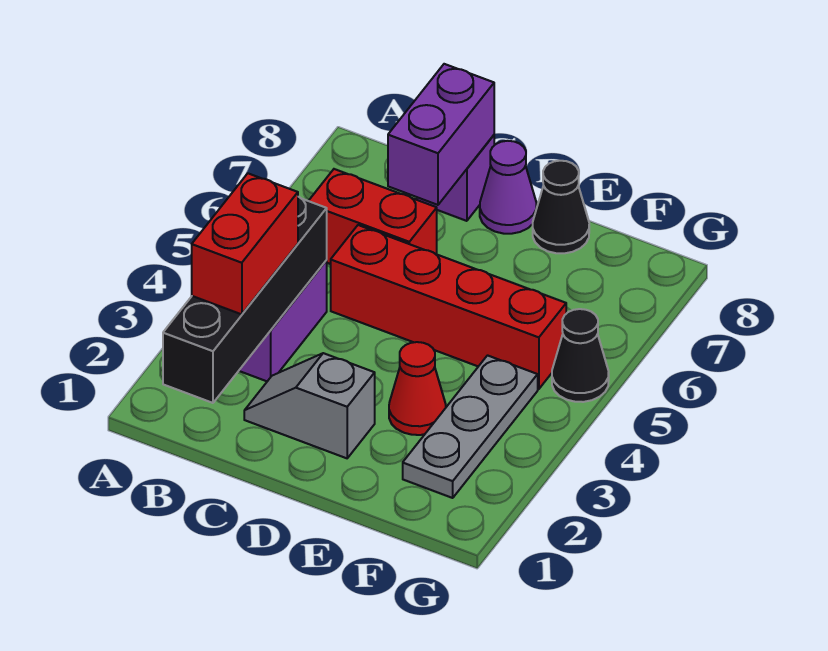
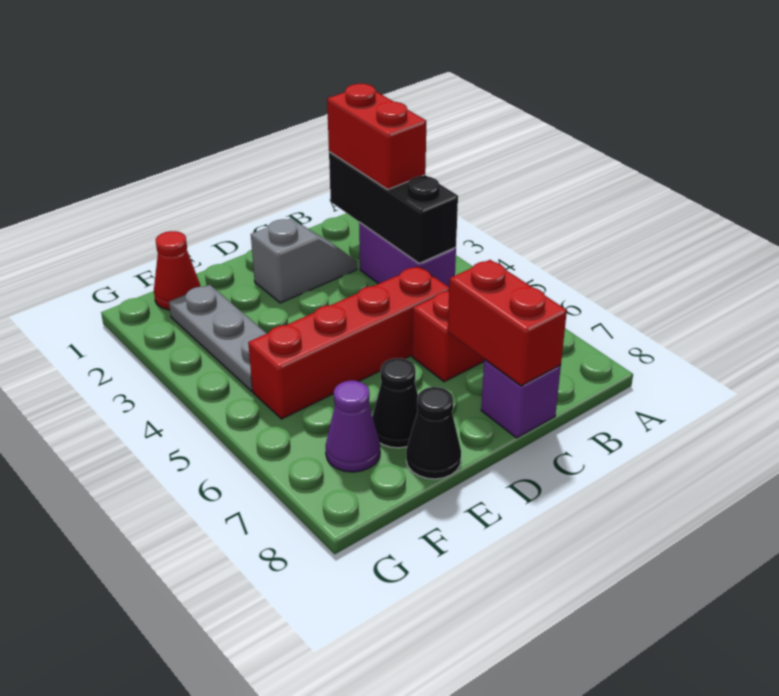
black brick B1:B4 level 2 -> black brick B2:B4 level 2
purple brick C7:C8 level 2 -> red brick C7:C8 level 2
purple cone D8 level 1 -> purple cone F7 level 1
red cone E3 level 1 -> red cone F1 level 1
black cone G5 level 1 -> black cone E7 level 1

